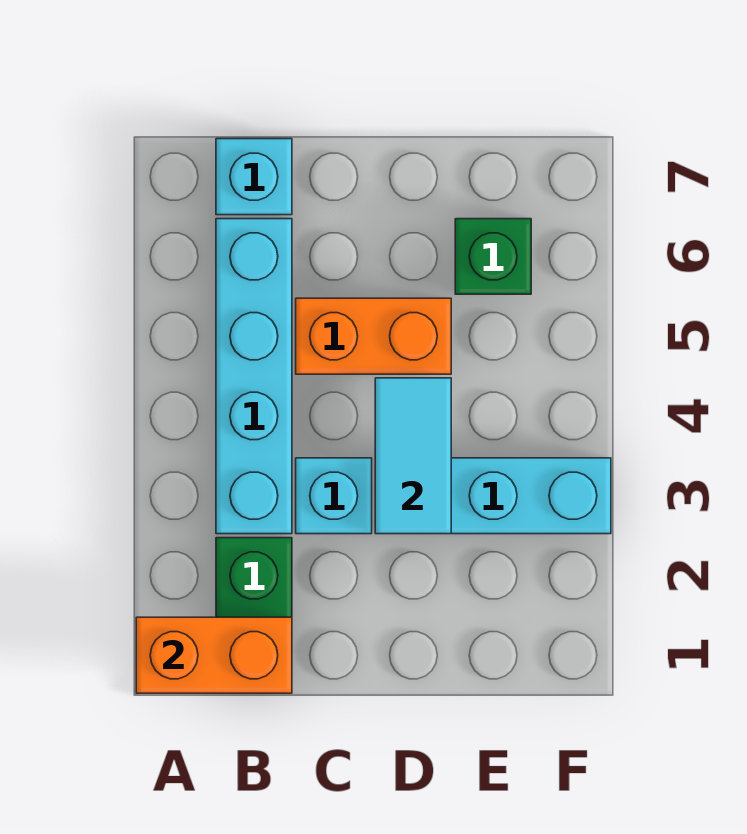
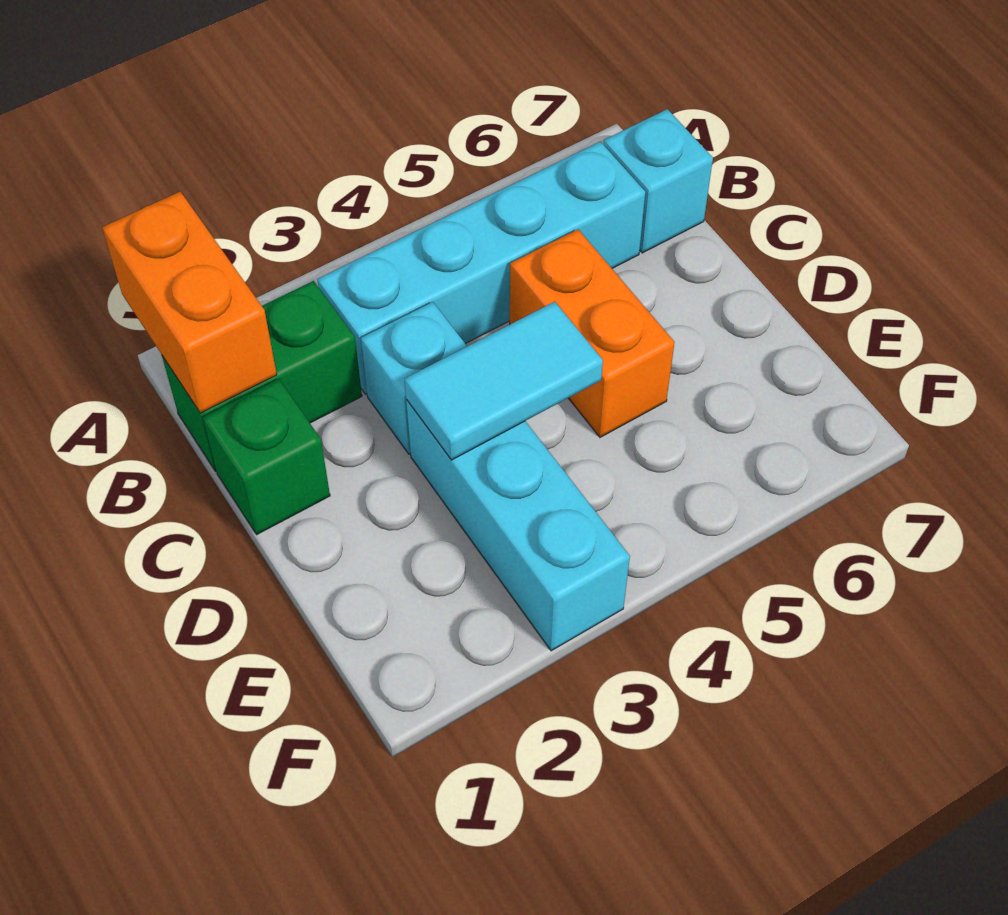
green brick E6 level 1 -> green brick C1 level 1

